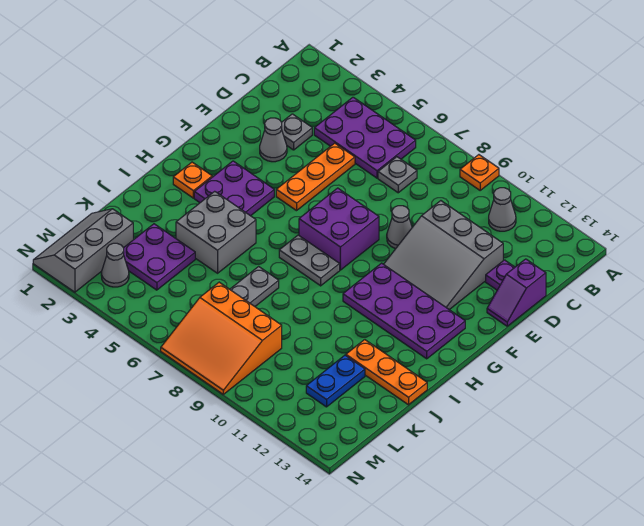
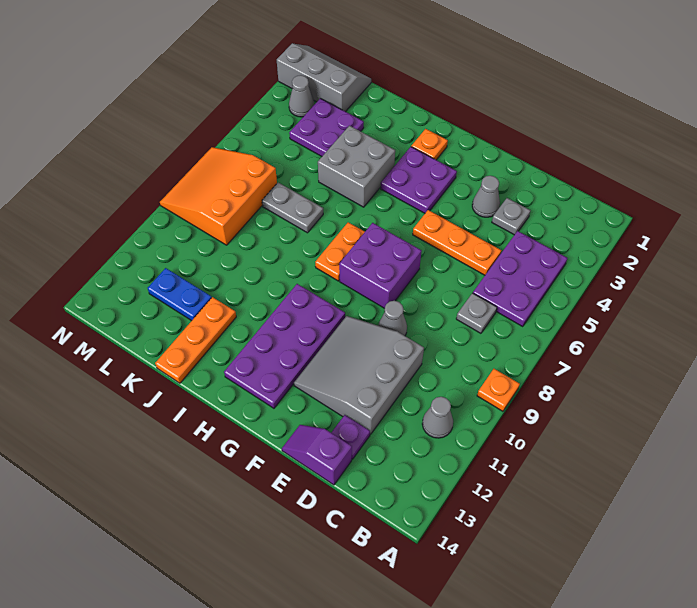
grey plate H7:H8 level 1 -> orange plate H7:H8 level 1

